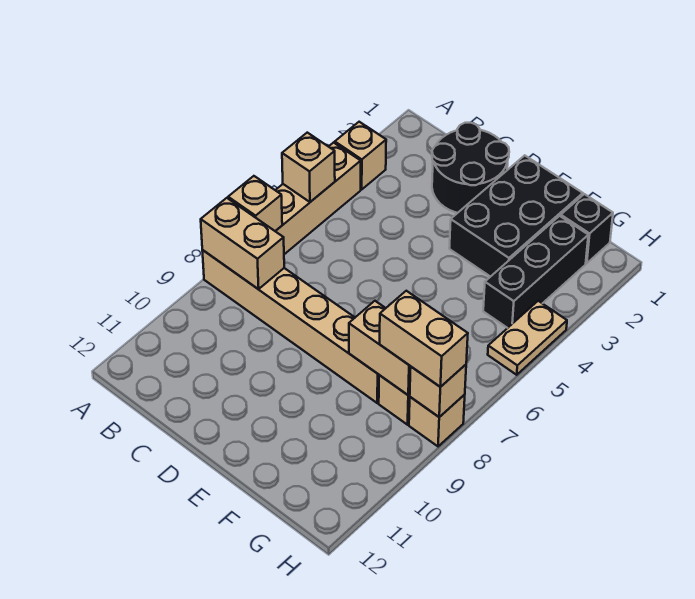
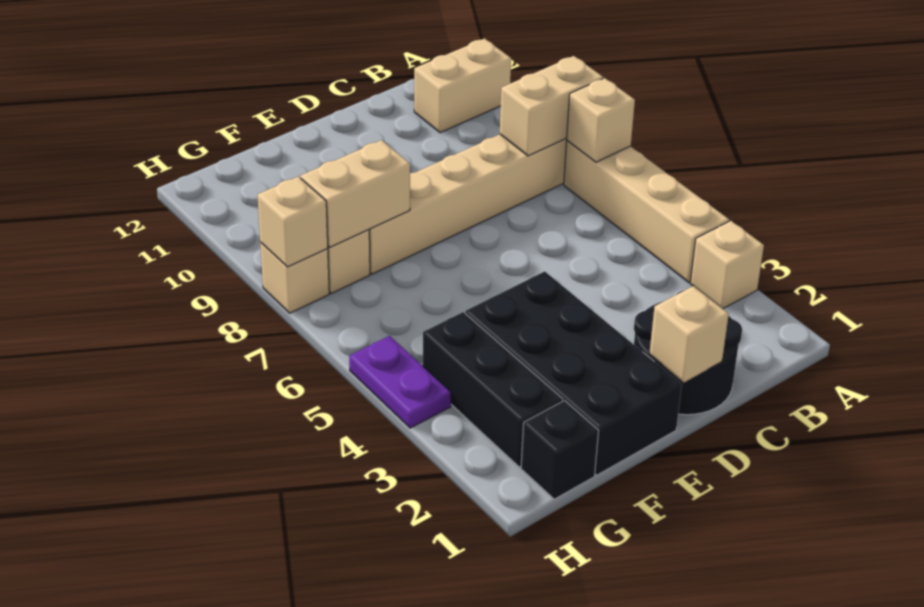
tan brick A5 level 2 -> tan brick D1 level 2
black brick E1:F3 level 1 -> black brick E1:F4 level 1
tan brick G8:H8 level 3 -> tan brick A11:B11 level 1
tan plate H4:H5 level 1 -> purple plate H4:H5 level 1

